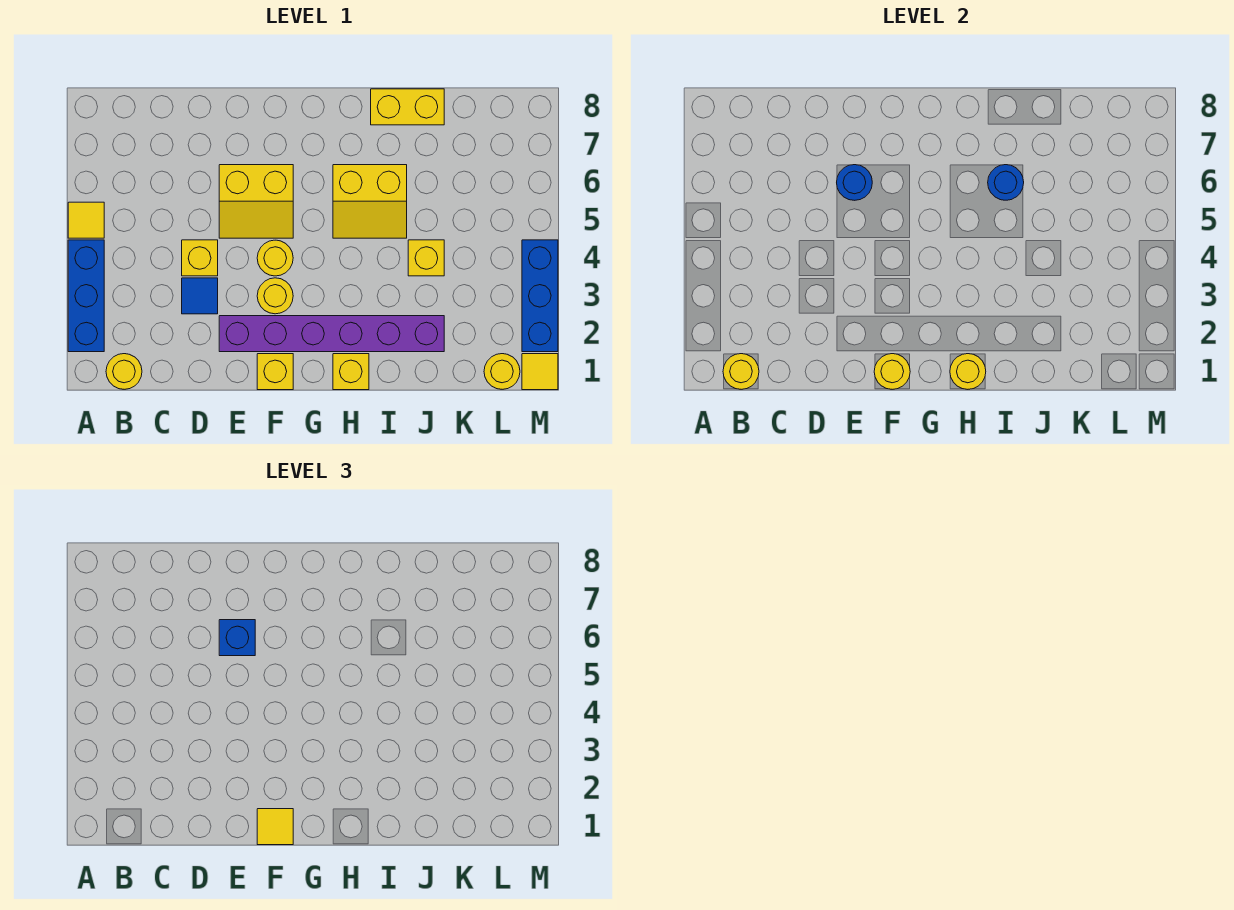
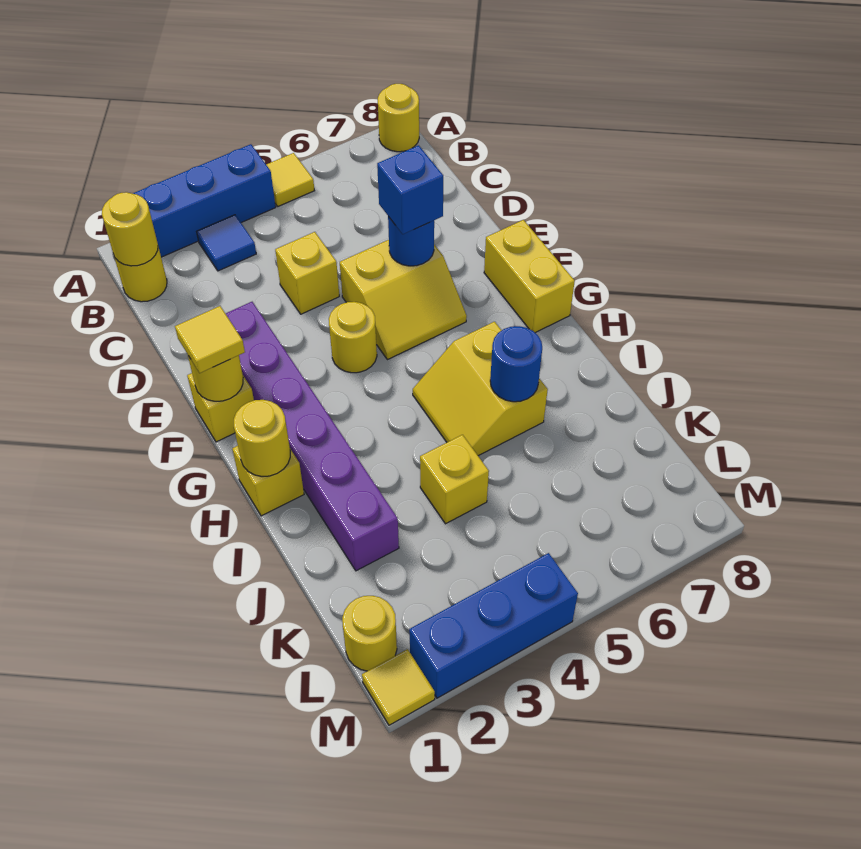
blue tile D3 level 1 -> blue tile B3 level 1
yellow slope E5:F6 level 1 top 6 -> yellow slope E5:F6 level 1 top E
yellow round brick F3 level 1 -> yellow round brick A8 level 1
yellow brick I8:J8 level 1 -> yellow brick F8:G8 level 1

